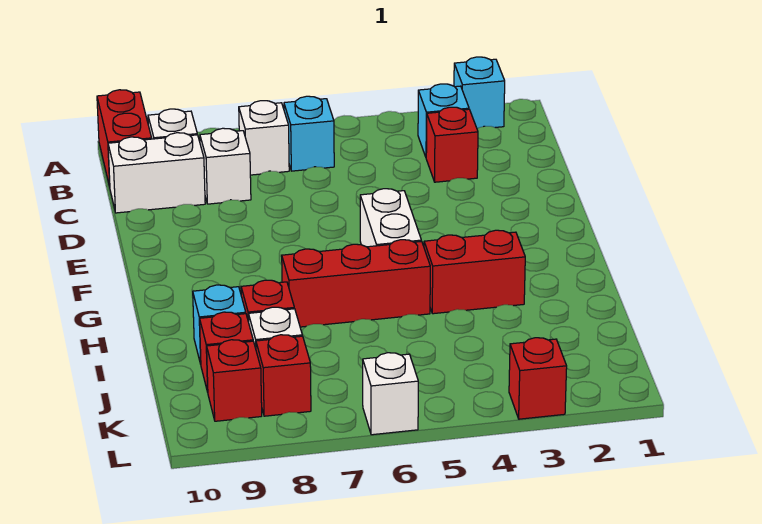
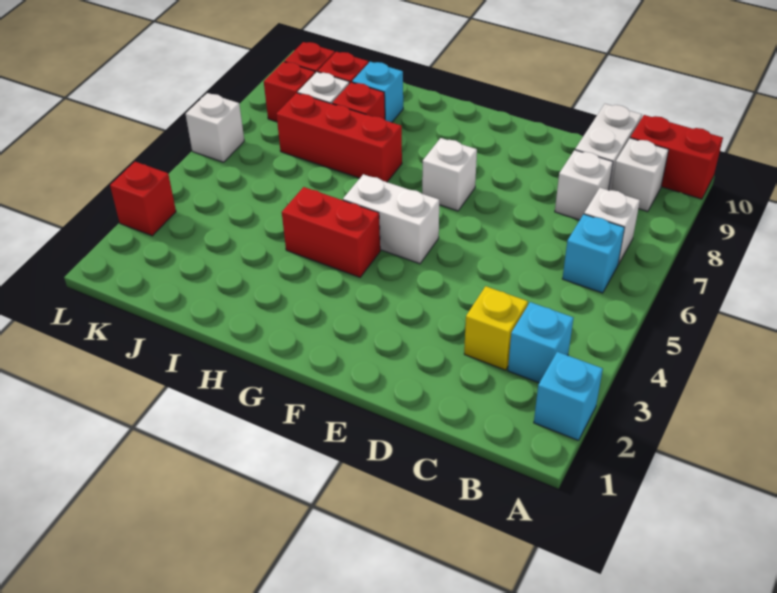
red brick C3 level 1 -> yellow brick C3 level 1
none -> white brick F7 level 1
red brick H3:H4 level 1 -> red brick G4:H4 level 1
red brick H5:H7 level 1 -> red brick H7:J7 level 1

